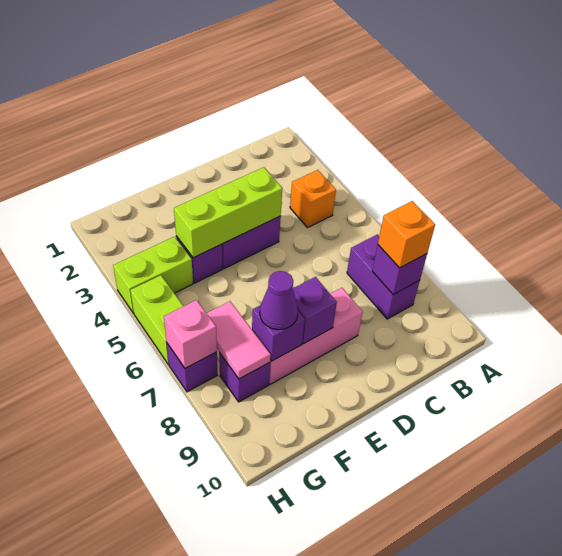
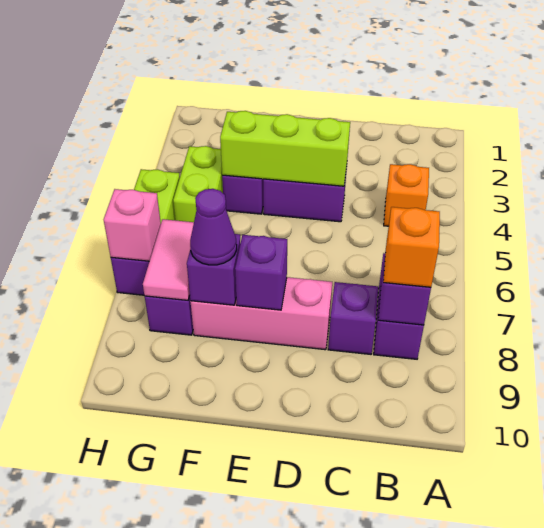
none -> purple brick C8 level 1
lime brick G4:H4 level 1 -> lime brick G4:G5 level 1

